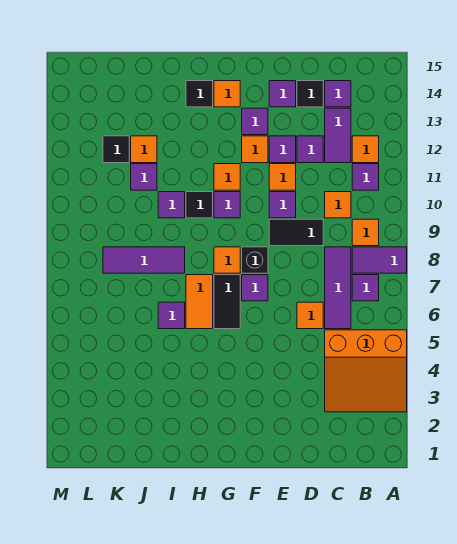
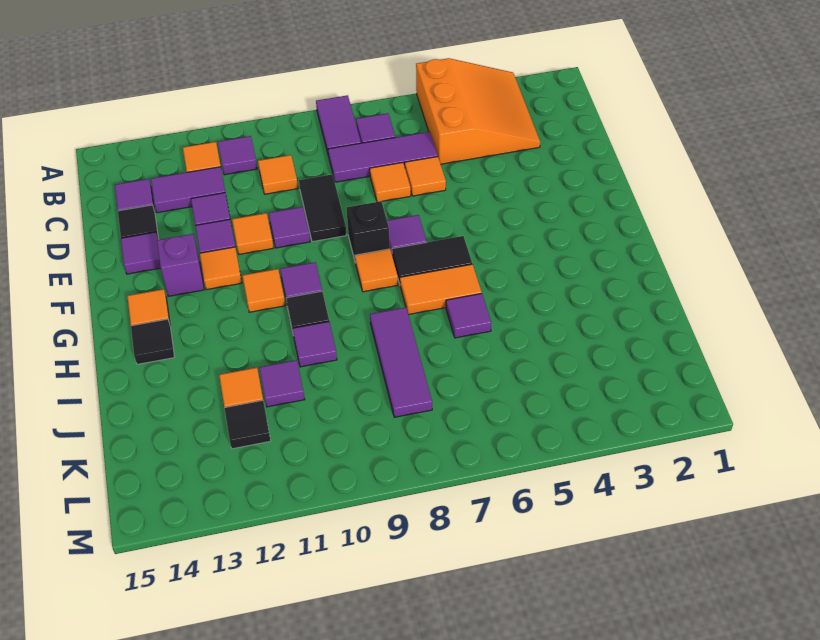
orange tile B9 level 1 -> orange tile D7 level 1
purple tile F13 level 1 -> purple brick F13 level 1

